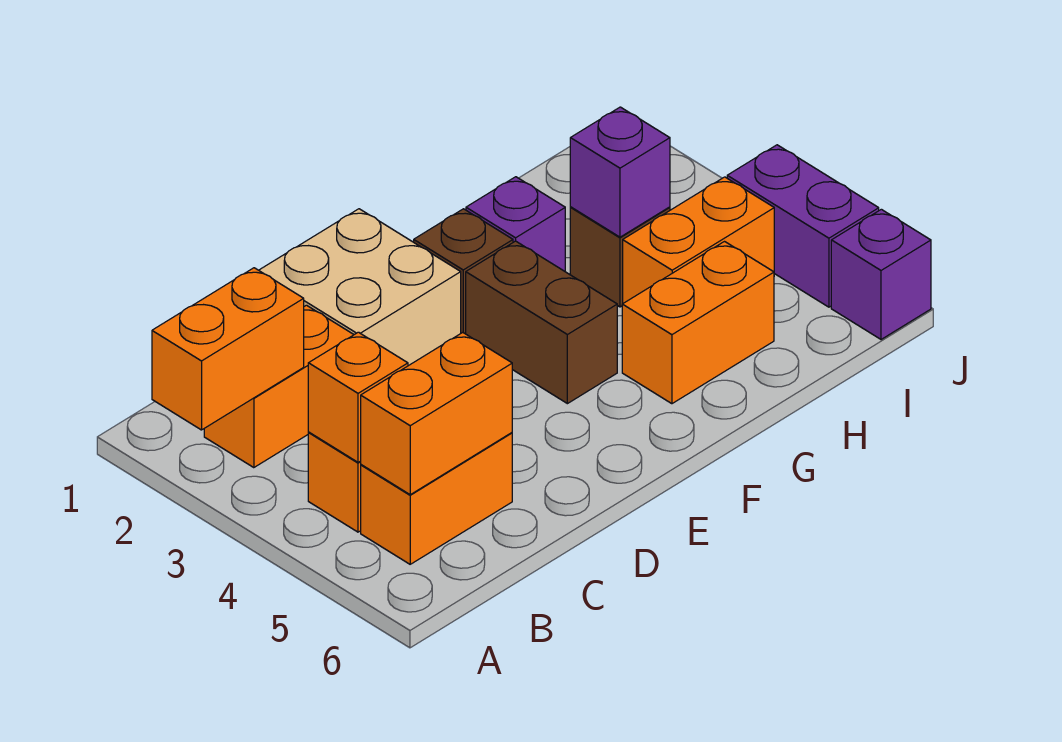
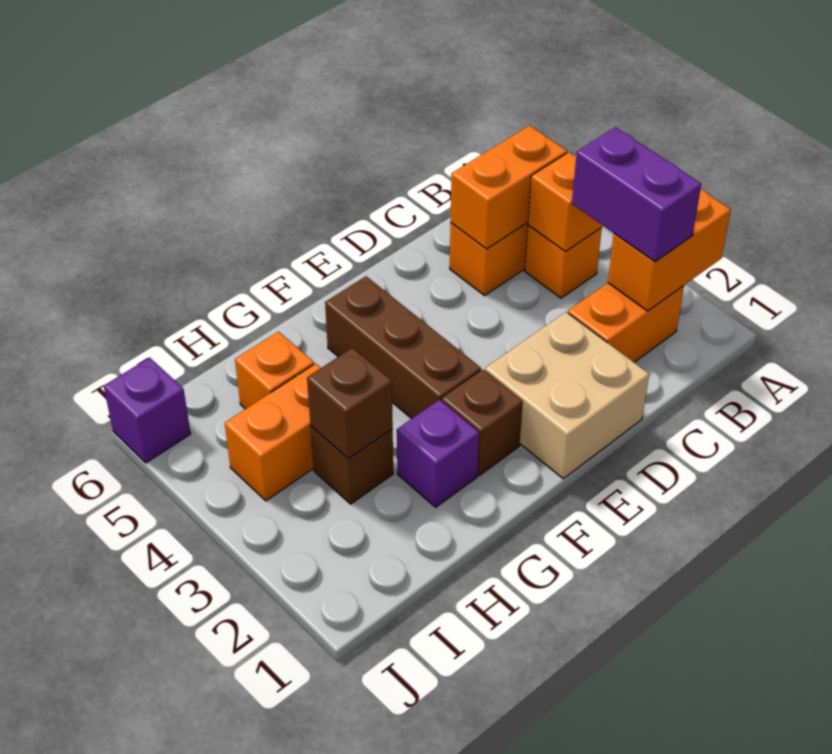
brown brick F3:F4 level 1 -> brown brick F3:F5 level 1
orange brick G5:H5 level 1 -> orange brick H5 level 1
purple brick H3 level 2 -> brown brick H3 level 2
purple brick J4:J5 level 1 -> purple brick B2:B3 level 3

